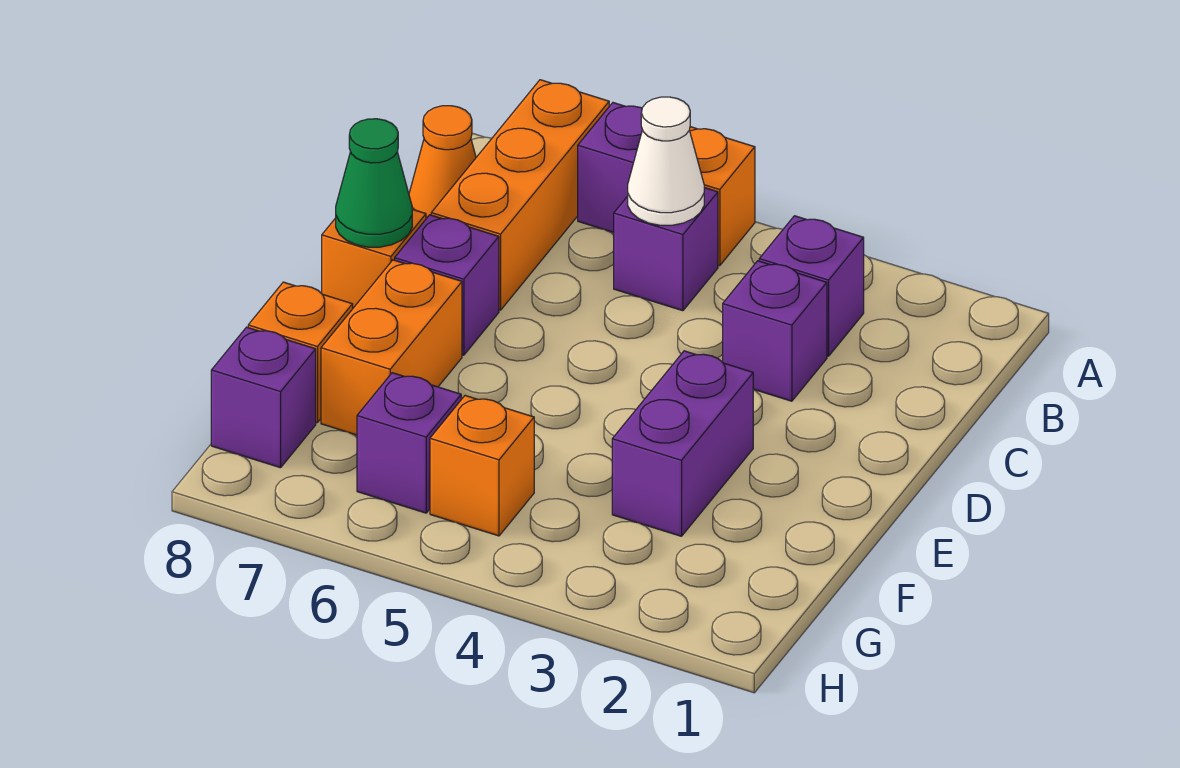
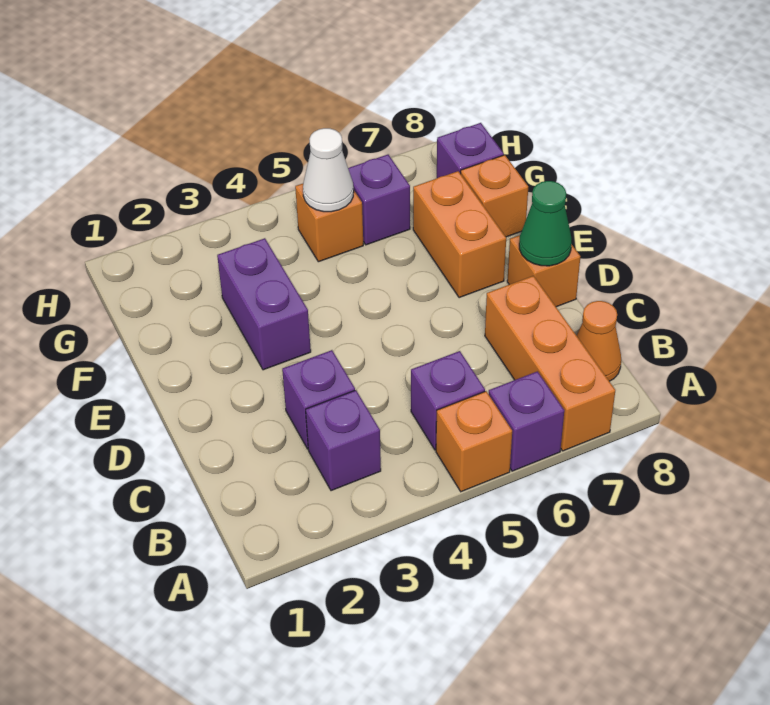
white cone B5 level 2 -> white cone G5 level 2
purple brick D7 level 1 -> none

